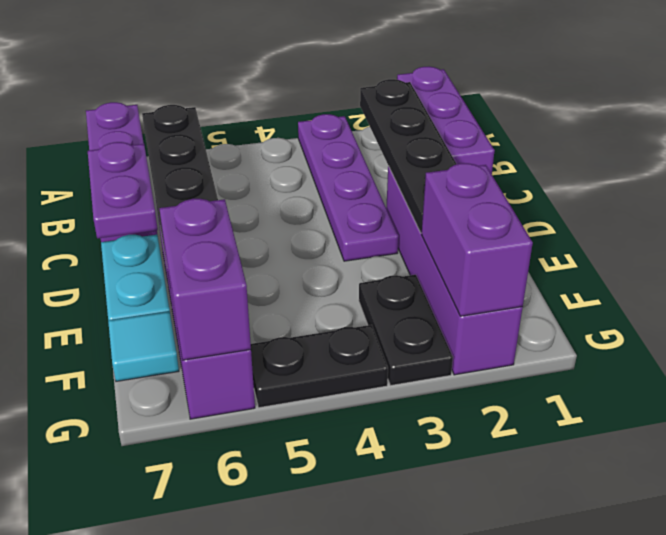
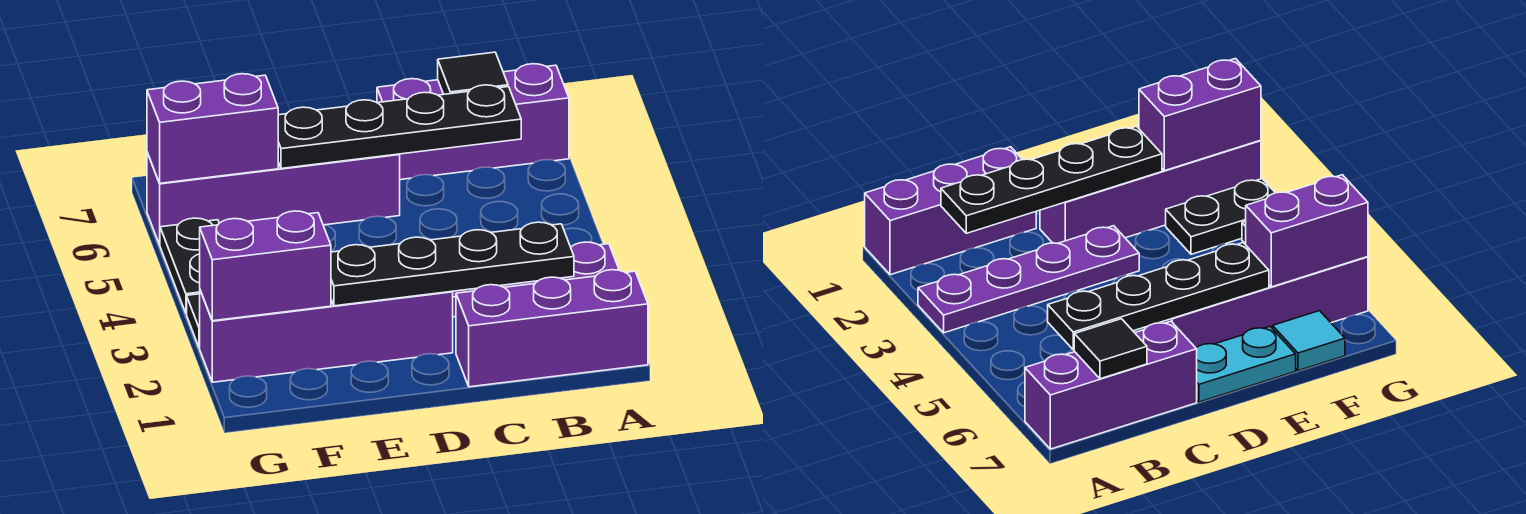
none -> black tile B7 level 2
purple plate C7:D7 level 2 -> none

